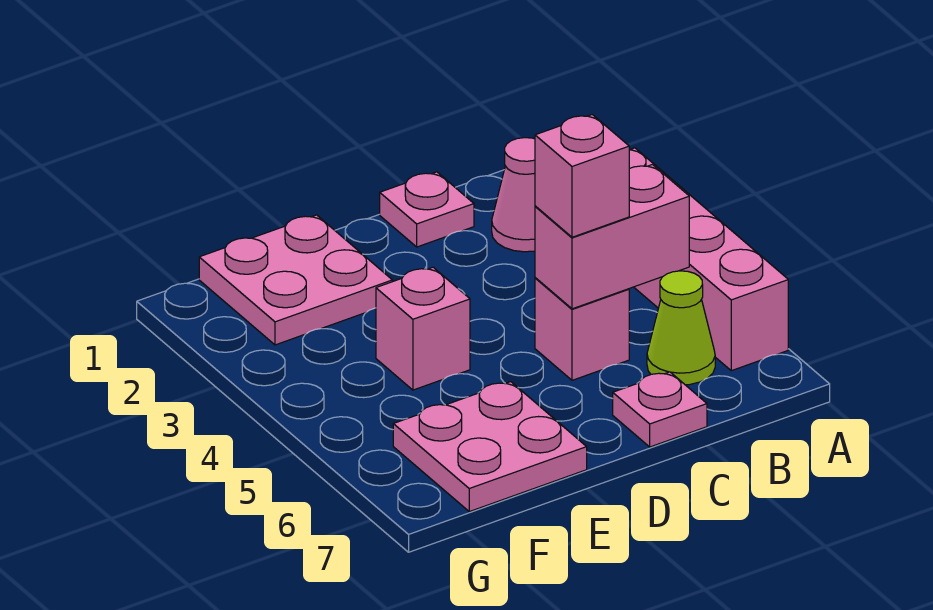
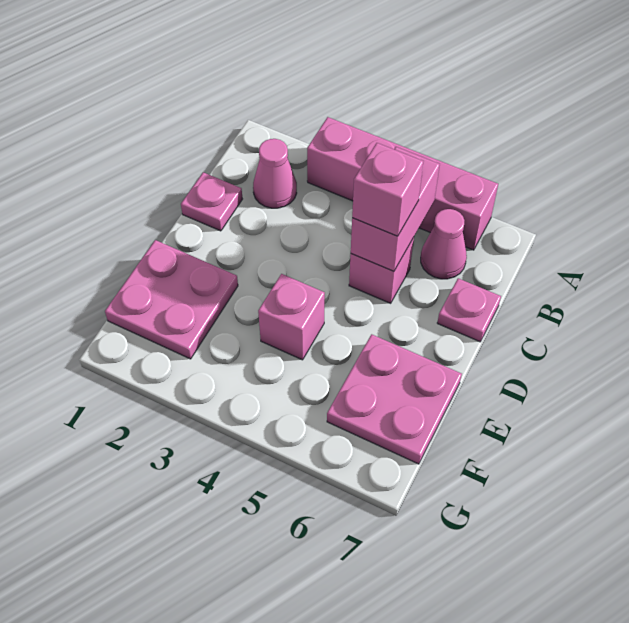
lime cone B6 level 1 -> pink cone B6 level 1

